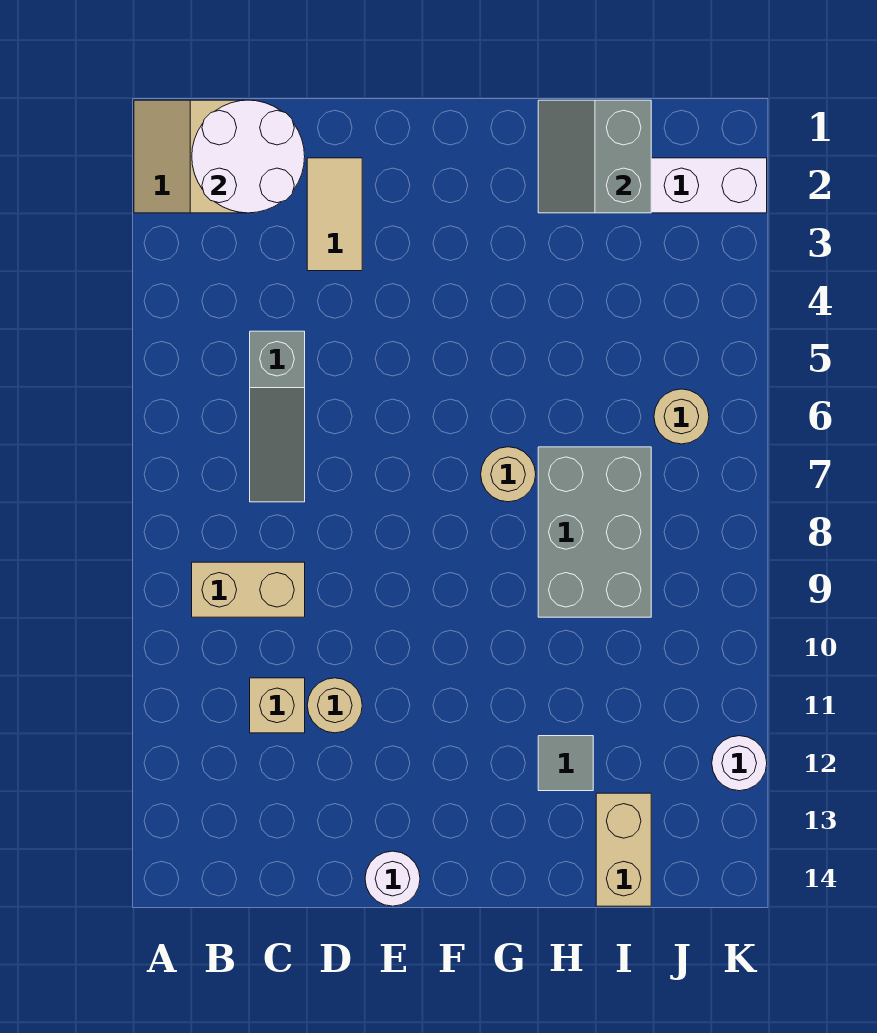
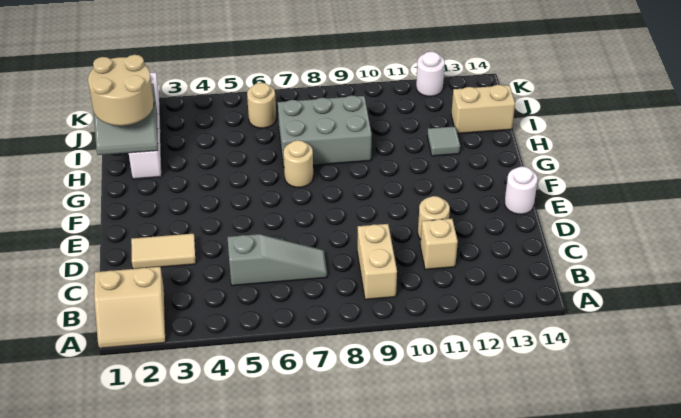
white round brick B1:C2 level 2 -> none
none -> tan round brick H1:I2 level 3

